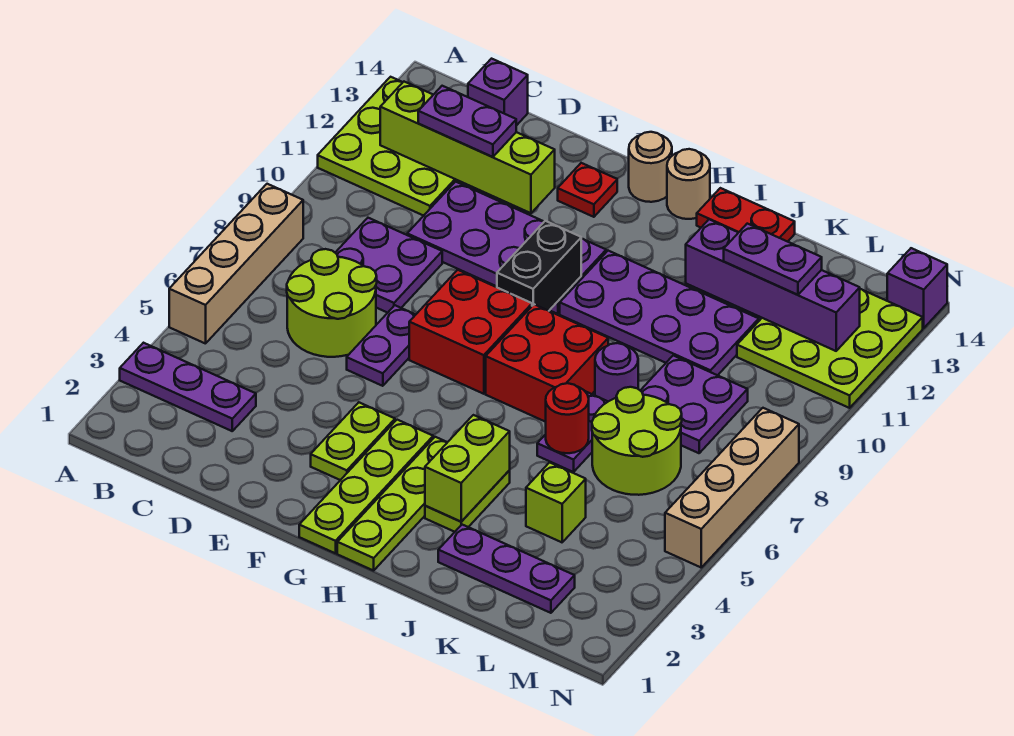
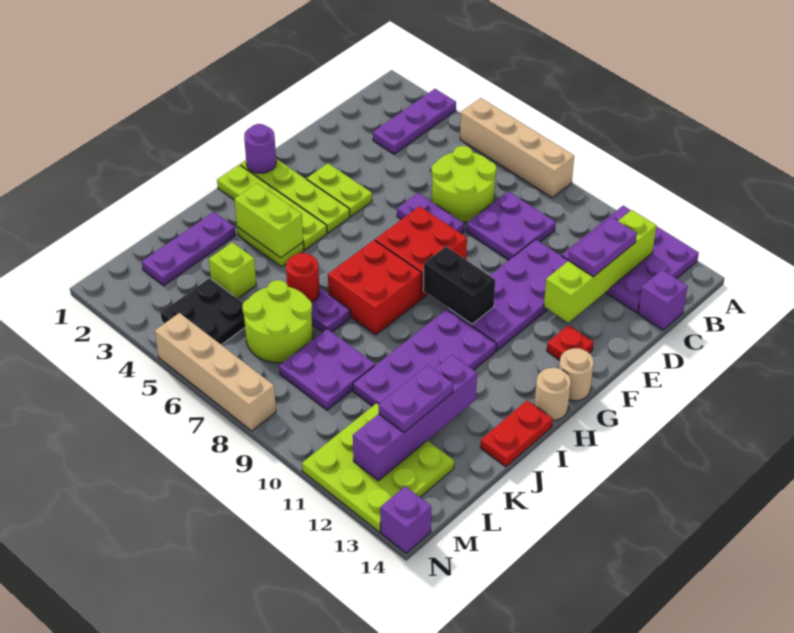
lime plate A11:C13 level 1 -> purple plate A11:C13 level 1
purple round brick J8 level 1 -> purple round brick G1 level 2
none -> black plate L4:M5 level 1

